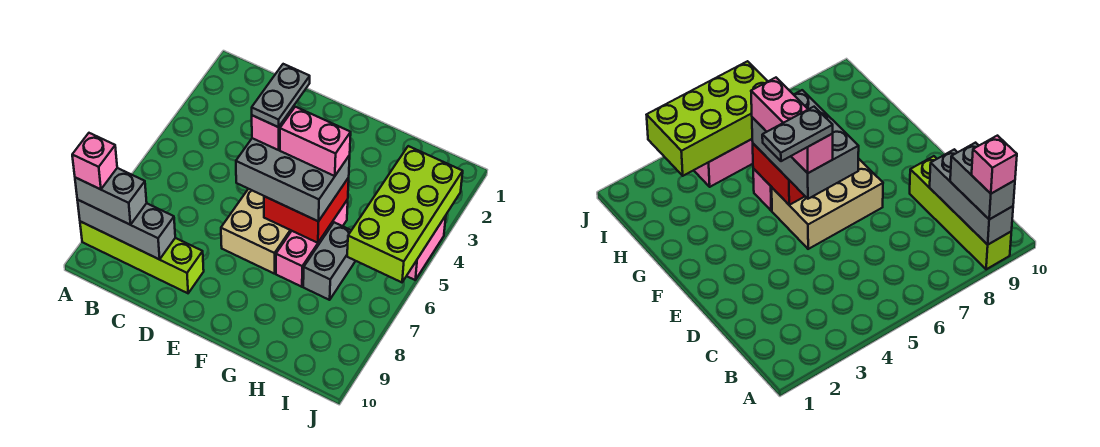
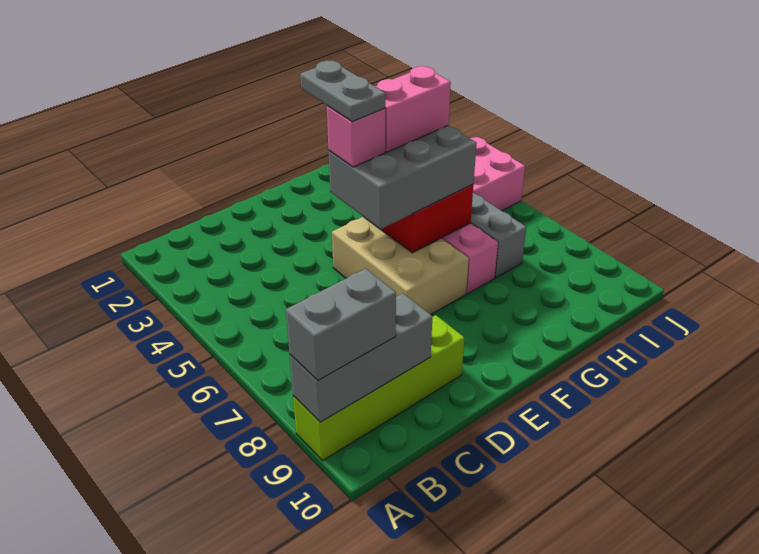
pink brick A9 level 4 -> none
lime brick I3:J6 level 2 -> none

